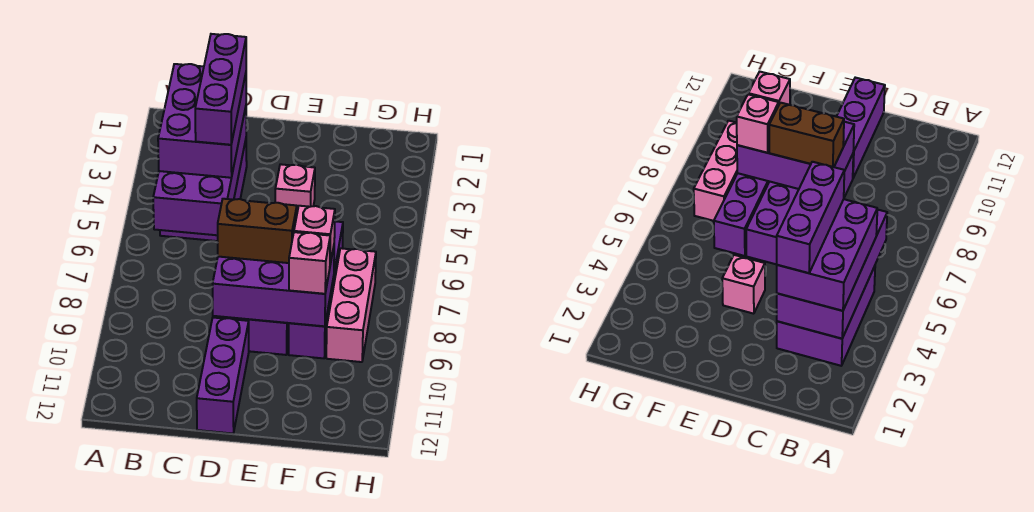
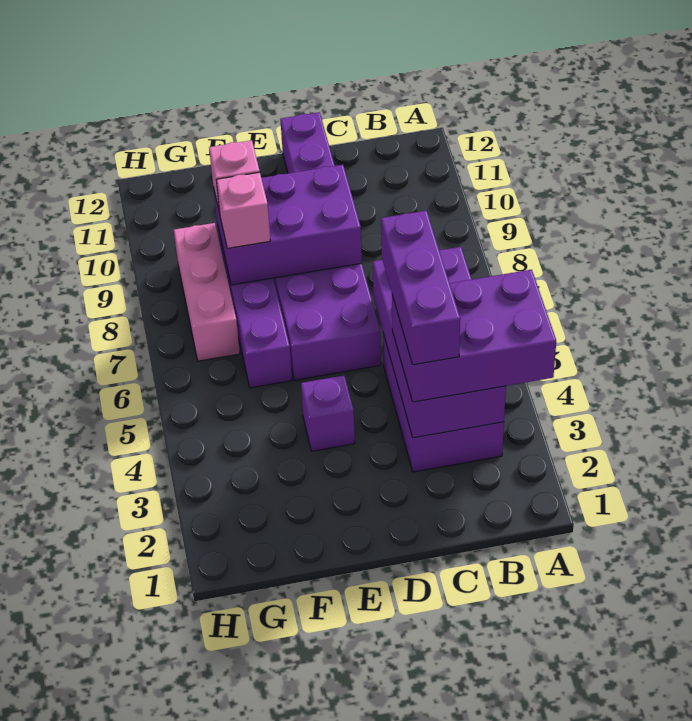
purple brick B3:C5 level 3 -> purple brick A3:C4 level 3
brown brick D8:E8 level 3 -> none
pink brick E4 level 1 -> purple brick E4 level 1

